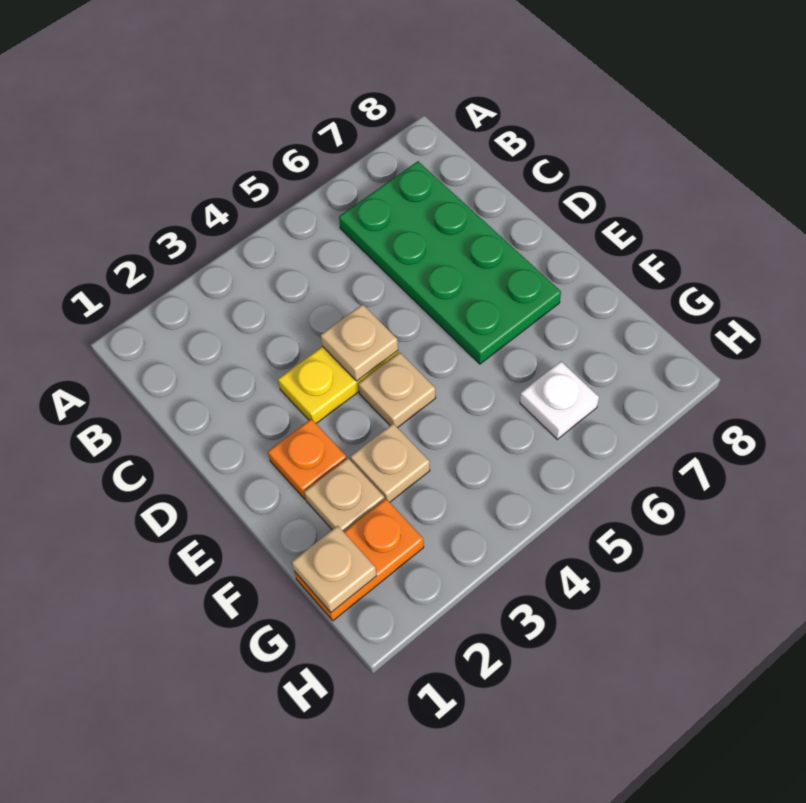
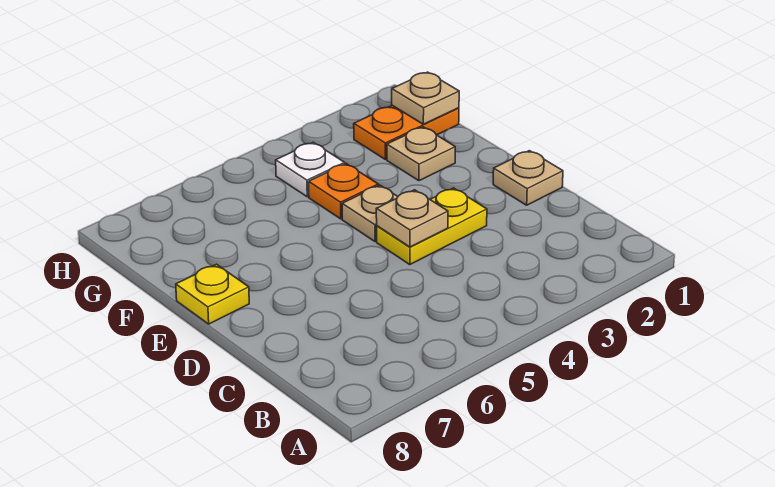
green plate B6:E7 level 1 -> none
orange plate E2 level 1 -> orange plate F4 level 1
none -> yellow plate E8 level 1
tan plate F3 level 1 -> tan plate D1 level 1
white plate G6 level 1 -> white plate G4 level 1

